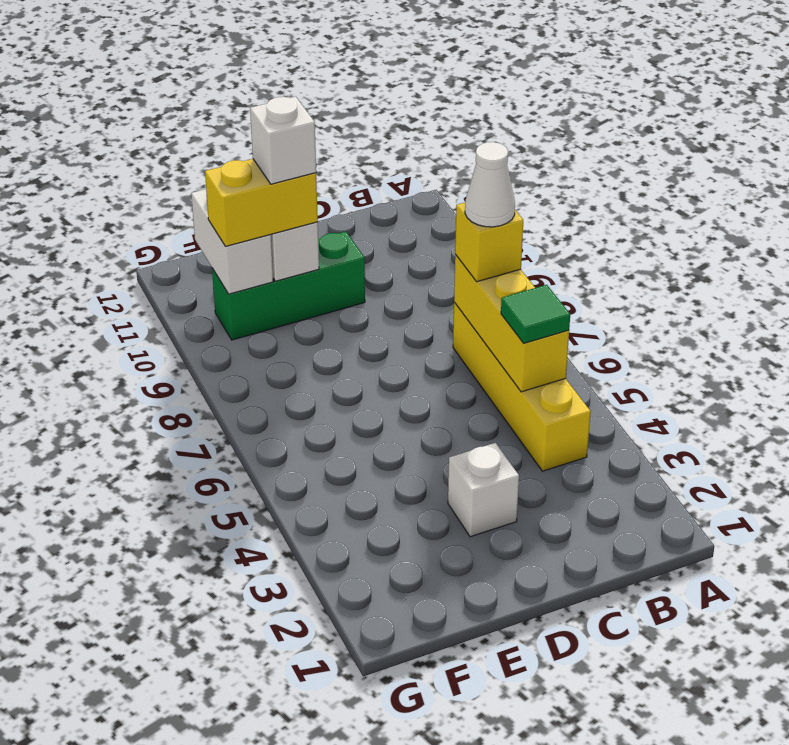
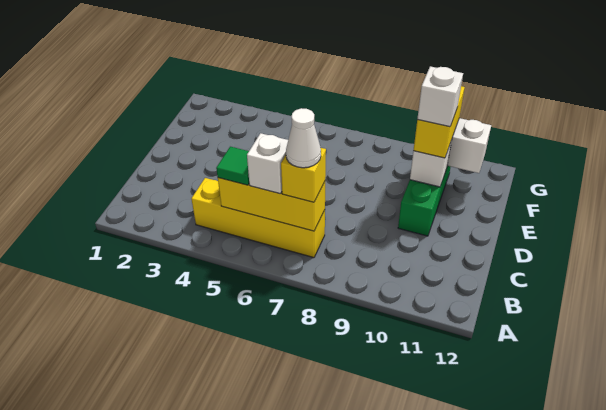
white brick D3 level 1 -> white brick B6 level 3

